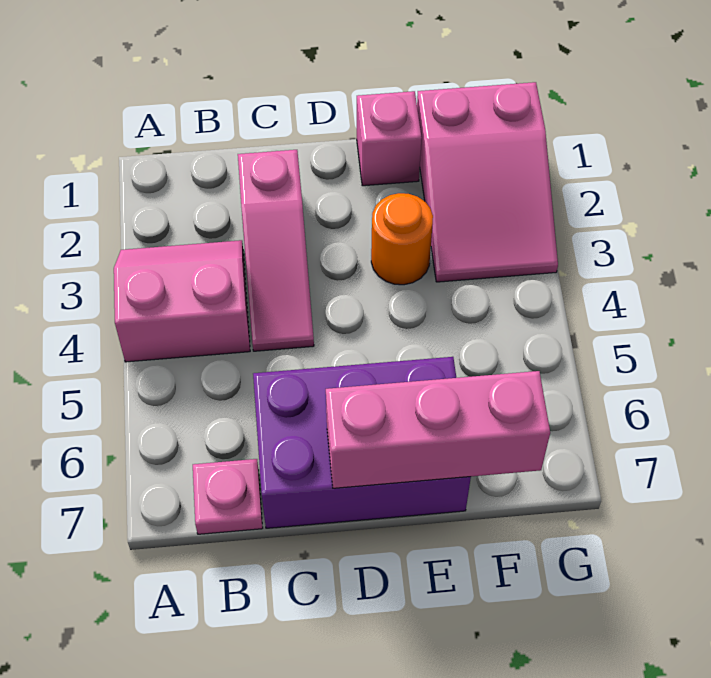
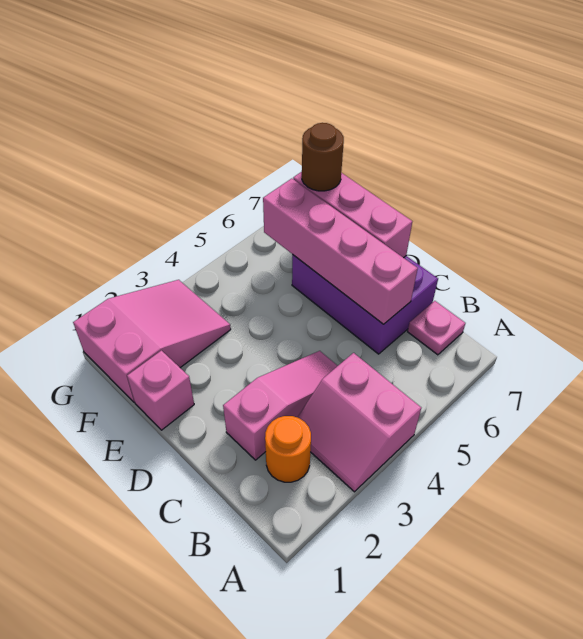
none -> pink brick C6:F6 level 2
orange round brick E3 level 1 -> orange round brick B2 level 1
none -> brown round brick F7 level 3

